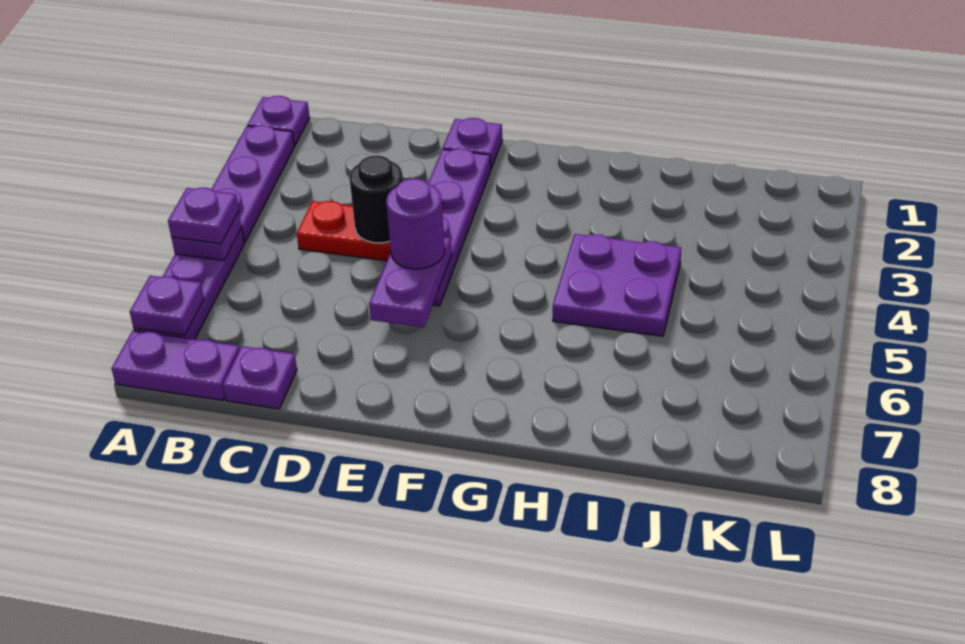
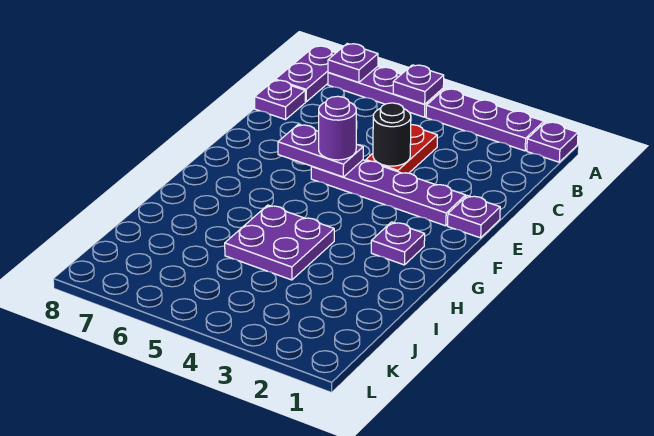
purple plate A5 level 3 -> purple plate G2 level 1

